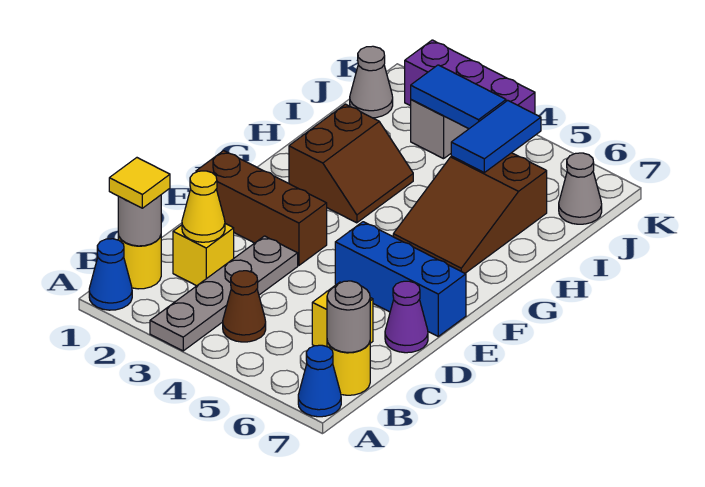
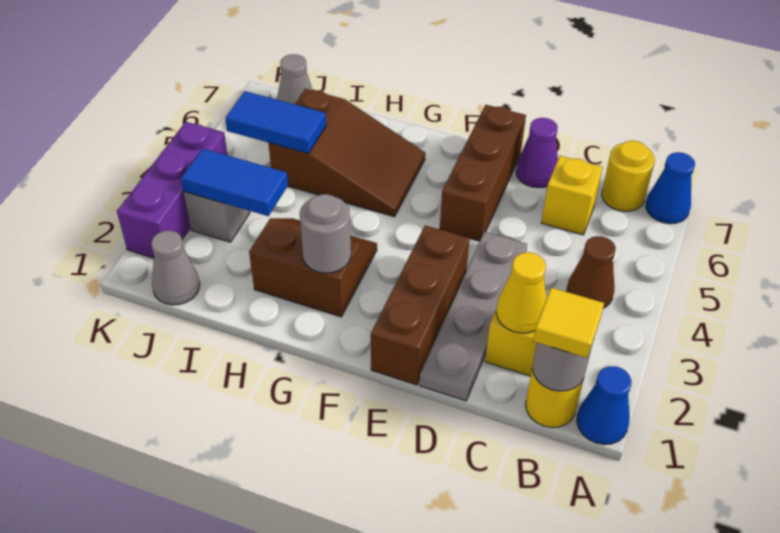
grey plate A3:D3 level 1 -> grey plate D1:D4 level 1
grey round brick B7 level 2 -> grey round brick G2 level 2
blue brick E5:E7 level 1 -> brown brick E5:E7 level 1
blue tile J3:J4 level 2 -> blue tile I3:J3 level 2

